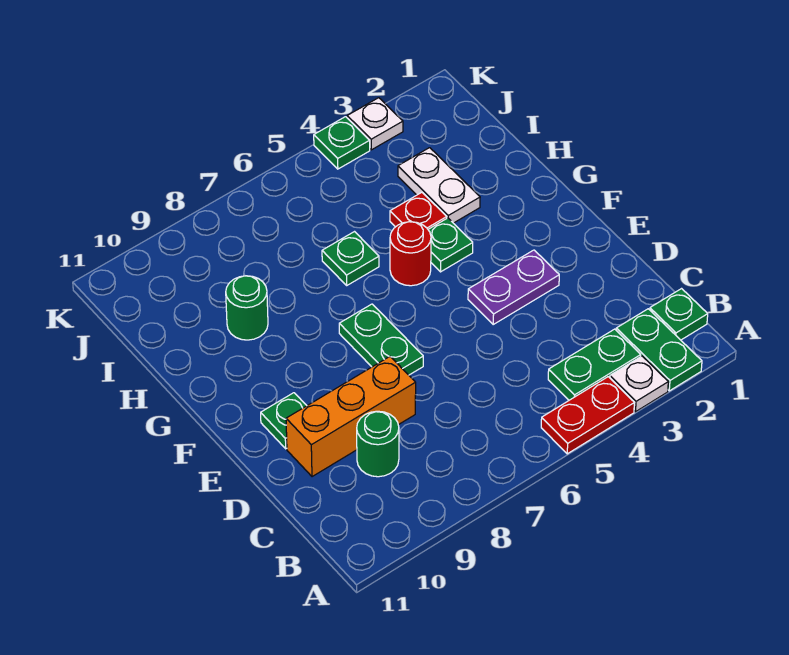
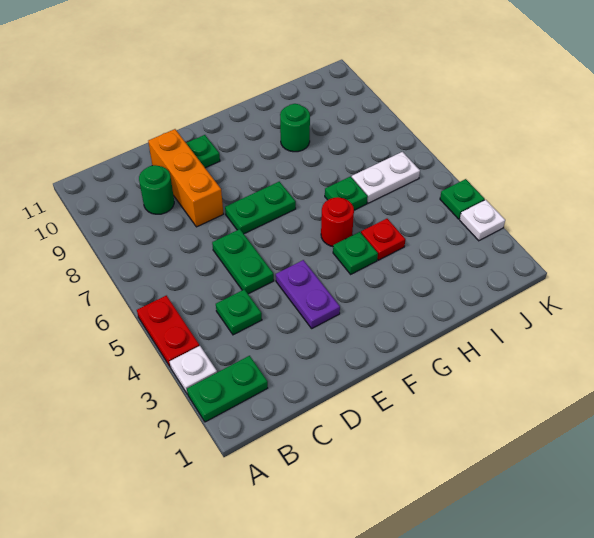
green plate B1 level 1 -> green plate C4 level 1
green plate B3:B4 level 1 -> green plate D5:D6 level 1
white plate H3:I3 level 1 -> white plate I6:J6 level 1

